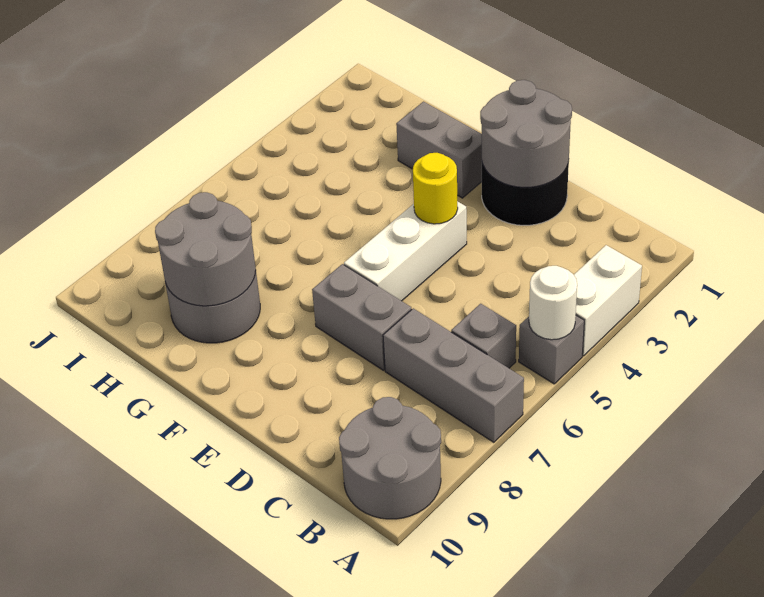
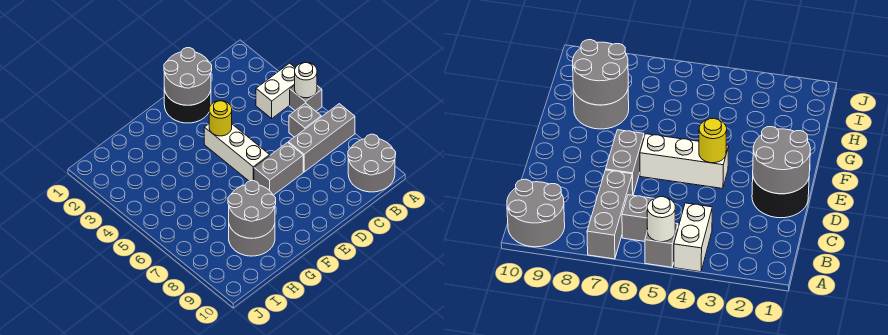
white brick A3:A4 level 1 -> white brick A4:B4 level 1
grey brick F2:G2 level 1 -> none

